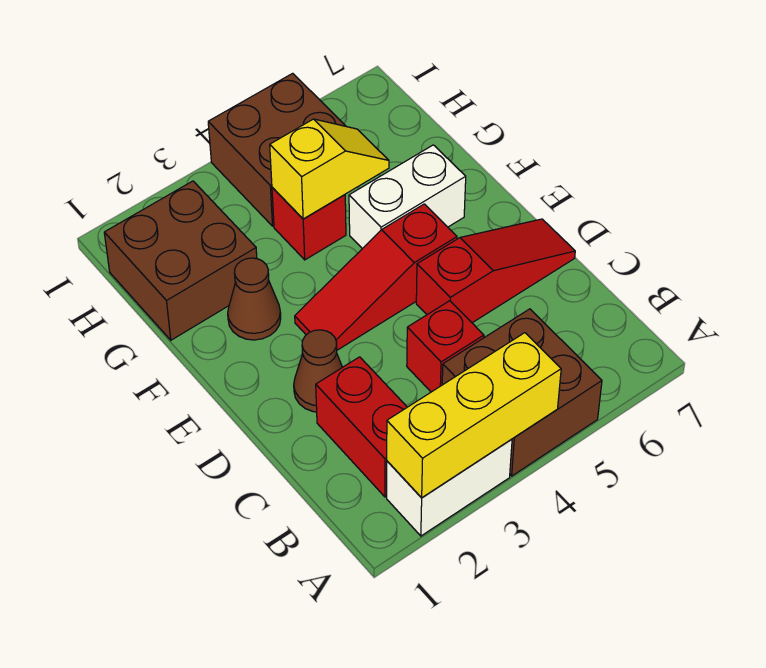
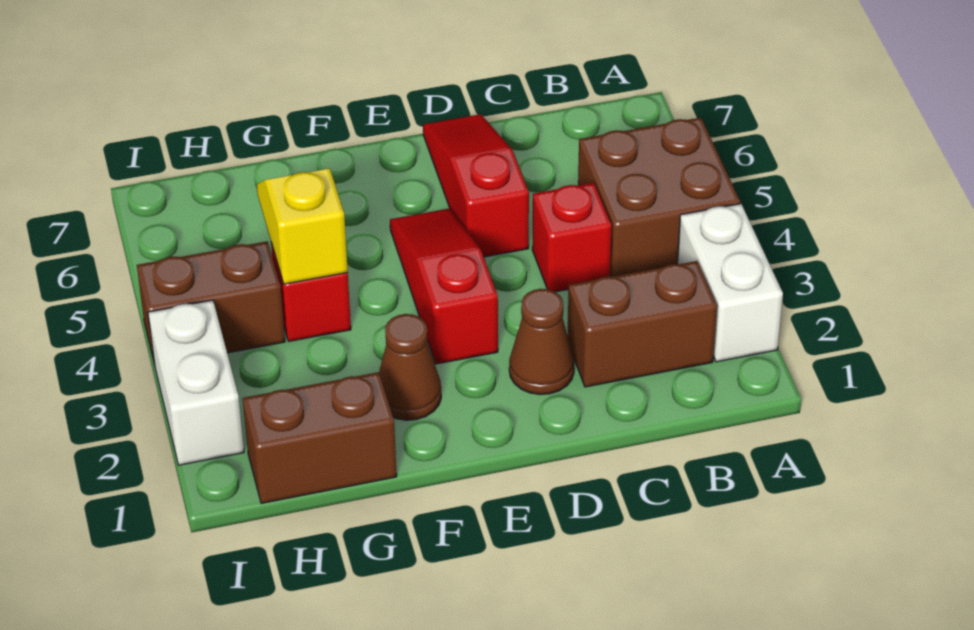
yellow brick A2:A4 level 2 -> none
red brick B2:C2 level 1 -> brown brick B2:C2 level 1
red slope E3:E5 level 1 top 5 -> red slope E3:E5 level 1 top 3
white brick F5:F6 level 1 -> white brick I2:I3 level 1
brown brick G1:H2 level 1 -> brown brick G1:H1 level 1
brown brick H4:I5 level 1 -> brown brick H4:I4 level 1

